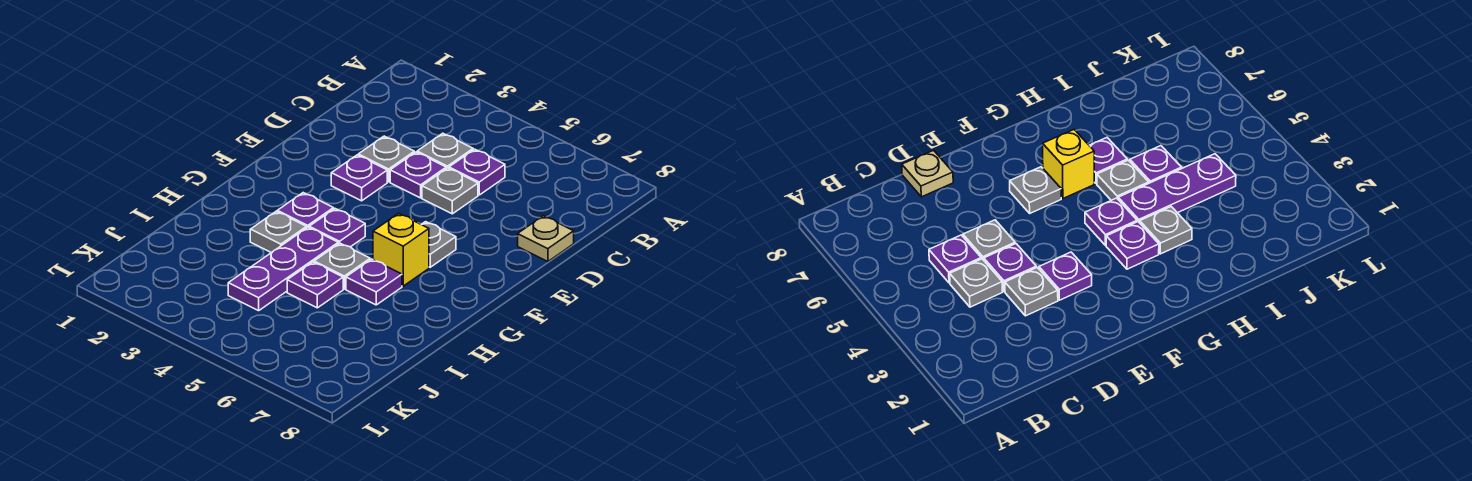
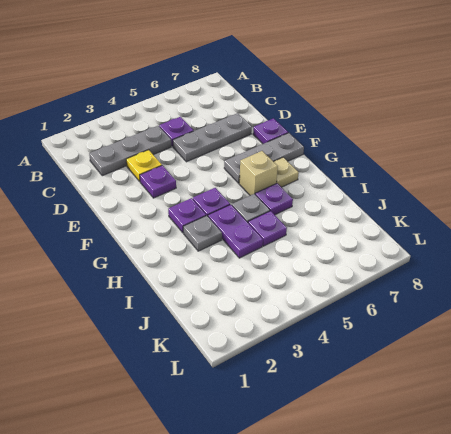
grey plate C4 level 1 -> grey plate C2:C4 level 1
grey plate D3 level 1 -> yellow plate D3 level 1
purple plate D4 level 1 -> purple plate E8 level 1
grey plate D5 level 1 -> grey plate D5:D7 level 1
tan plate D8 level 1 -> tan plate G7 level 1
grey plate F6 level 1 -> grey plate F6:F8 level 1
yellow brick G6 level 1 -> tan brick G6 level 1
purple plate H4:J4 level 1 -> purple plate H4:I4 level 1

